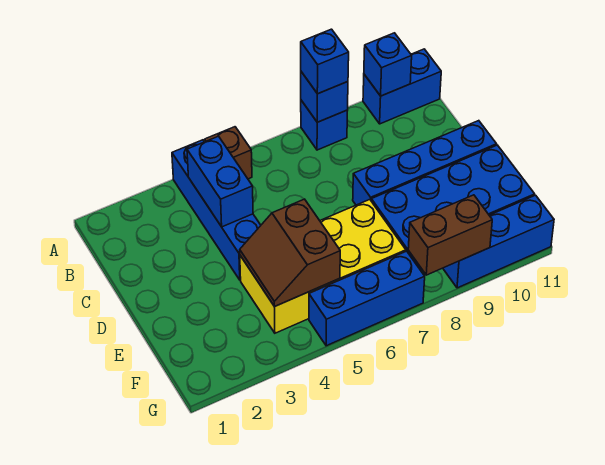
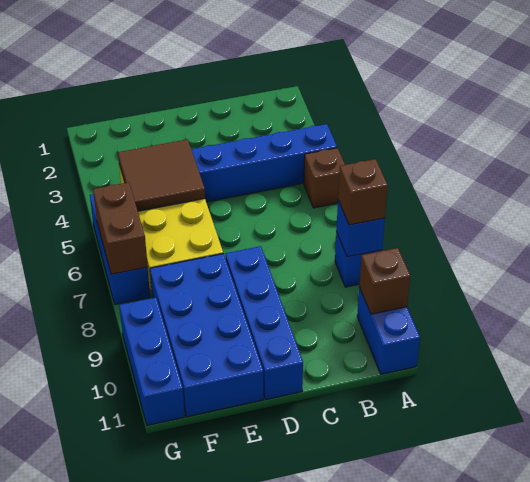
blue brick A8 level 3 -> brown brick A8 level 3
blue brick A10 level 2 -> brown brick A10 level 2
blue brick B4:C4 level 2 -> none
brown slope E4:F5 level 2 top 5 -> brown tile E4:F5 level 2
brown brick G8:G9 level 2 -> brown brick G6:G7 level 2

